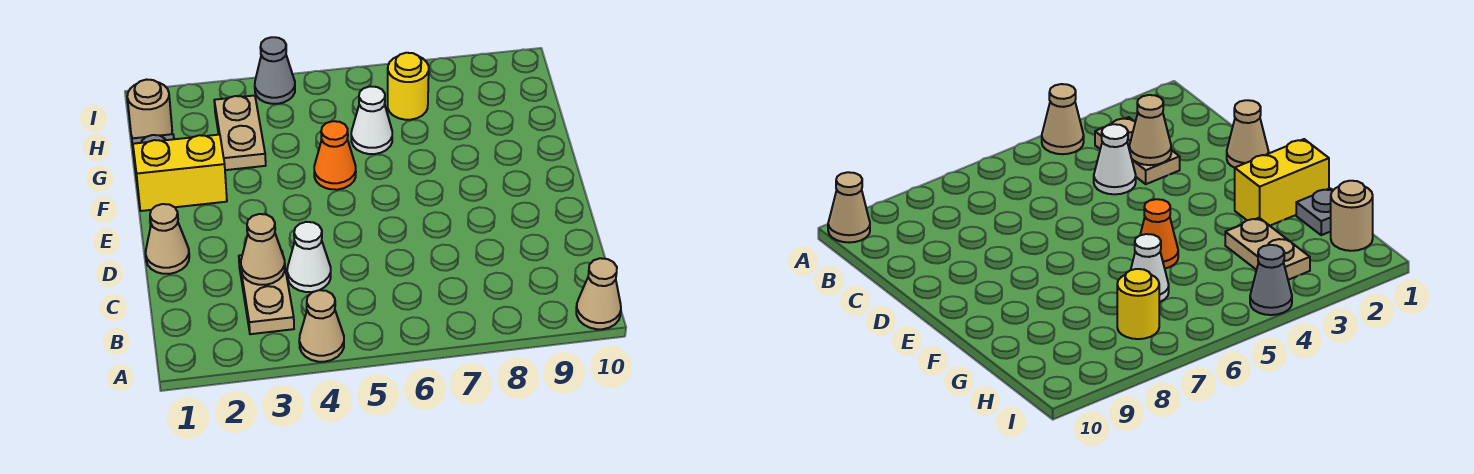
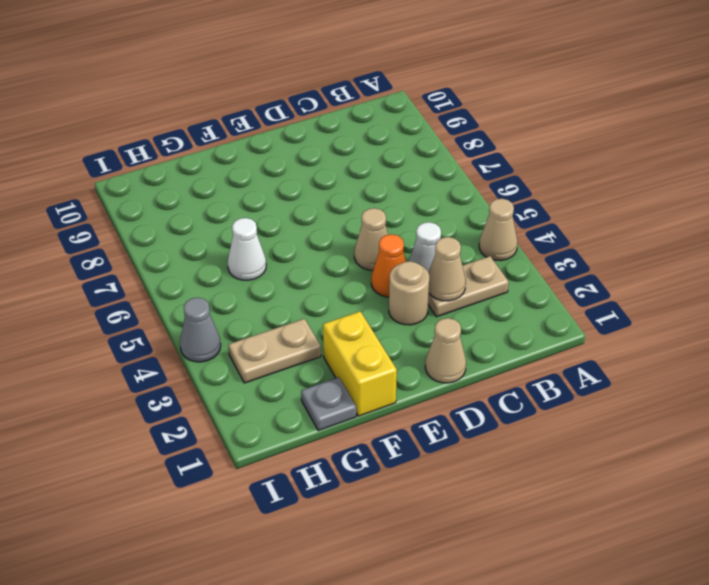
tan cone A10 level 1 -> tan cone D5 level 1
orange cone F5 level 1 -> orange cone D4 level 1
tan round brick H1 level 1 -> tan round brick D3 level 1
yellow round brick H7 level 1 -> none

